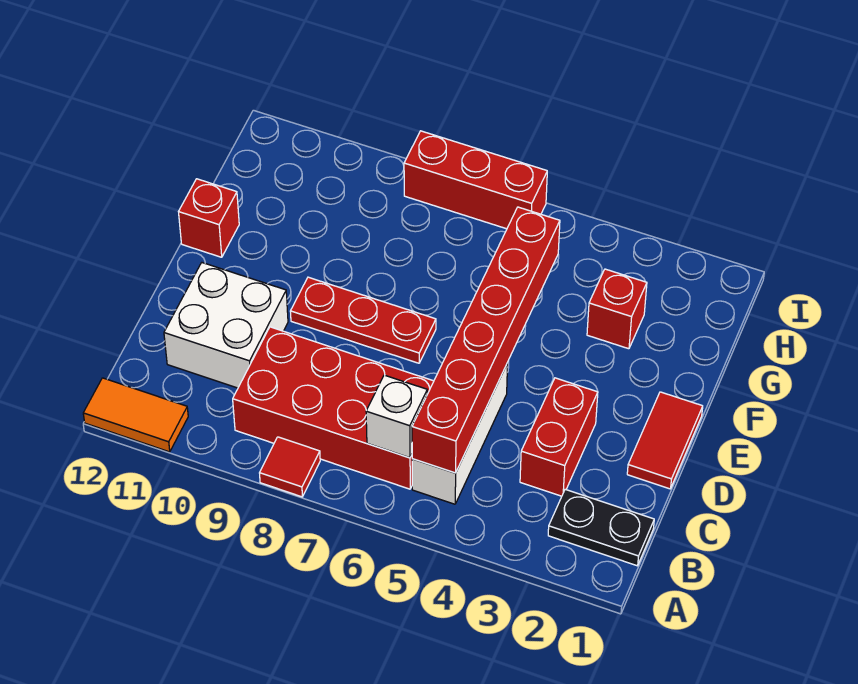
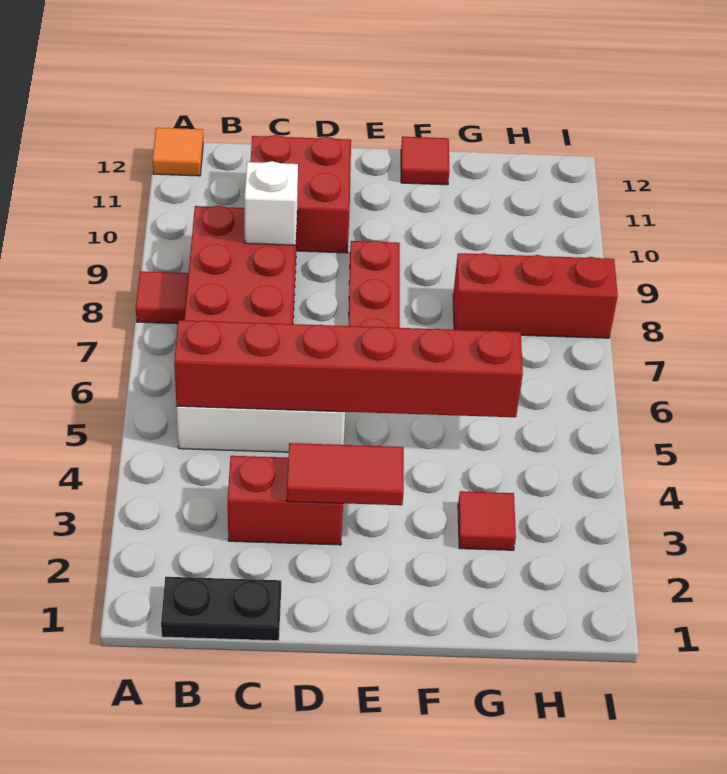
orange tile A11:A12 level 1 -> orange tile A12 level 1
black plate B1:B2 level 1 -> black plate B1:C1 level 1
white brick B6 level 2 -> white brick C9 level 2
white brick C10:D11 level 1 -> red brick C10:D11 level 1
red tile D1:E1 level 1 -> red tile D3:E3 level 2
red brick F12 level 1 -> red tile F12 level 1
red brick G3 level 1 -> red tile G3 level 1
red brick I6:I8 level 1 -> red brick G8:I8 level 1

